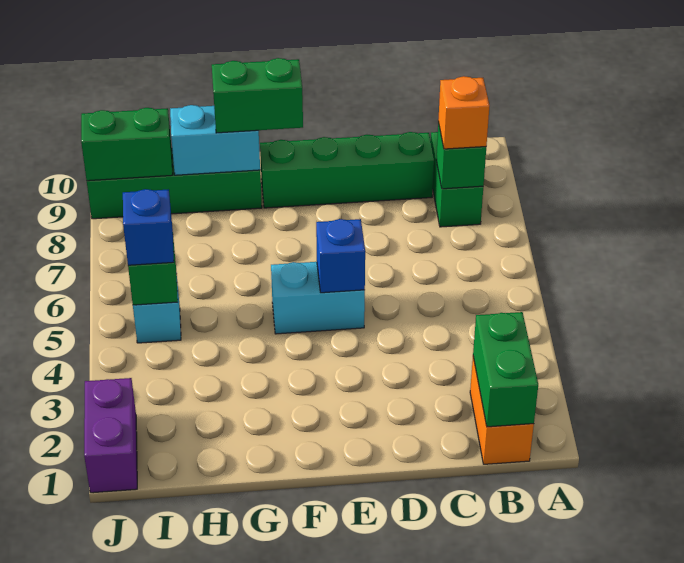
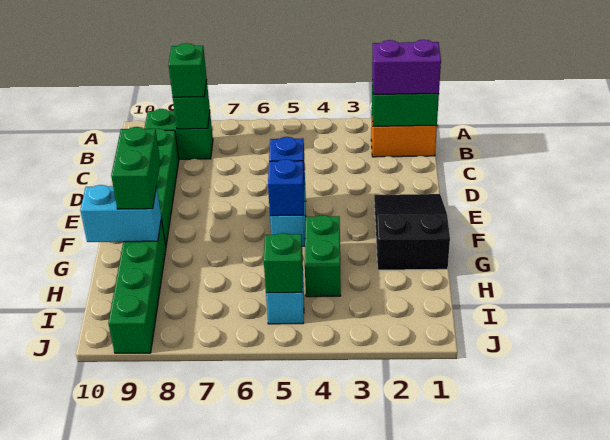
orange brick B8 level 3 -> green brick B8 level 3
none -> black slope E1:G2 level 1 top G
cyan brick G9:H9 level 2 -> cyan brick G9:G10 level 2
blue brick I5 level 3 -> blue brick F5 level 2
green brick I9:J9 level 2 -> green brick G4:H4 level 1
purple brick J1:J2 level 1 -> purple brick B1:B2 level 3

